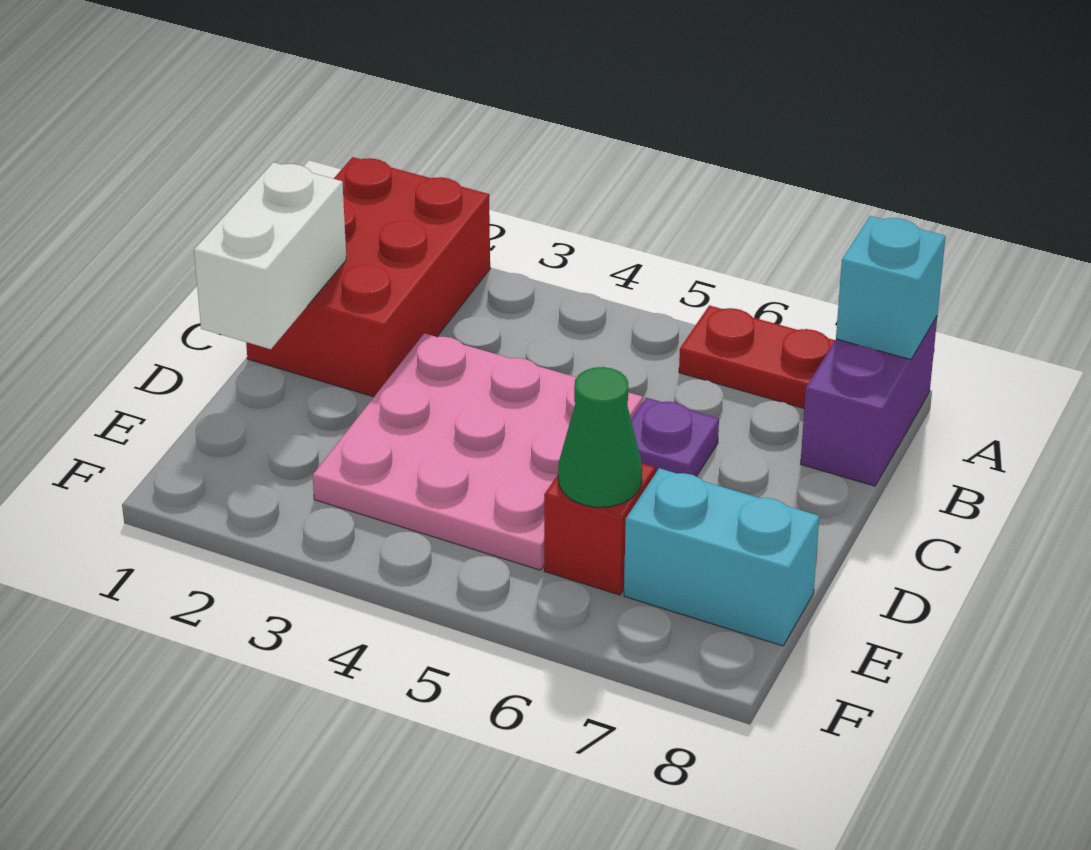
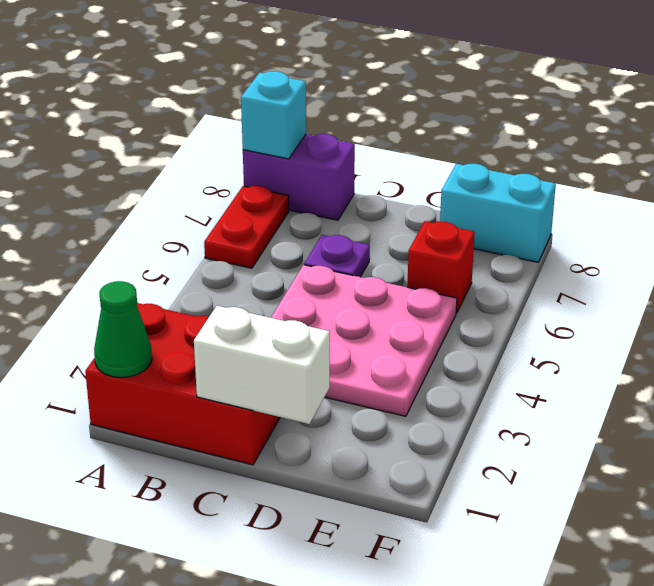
green cone E6 level 2 -> green cone A1 level 2
cyan brick E7:E8 level 1 -> cyan brick E8:F8 level 1

